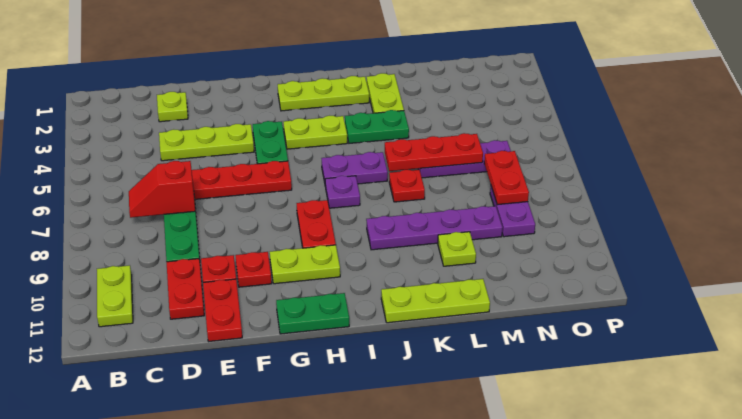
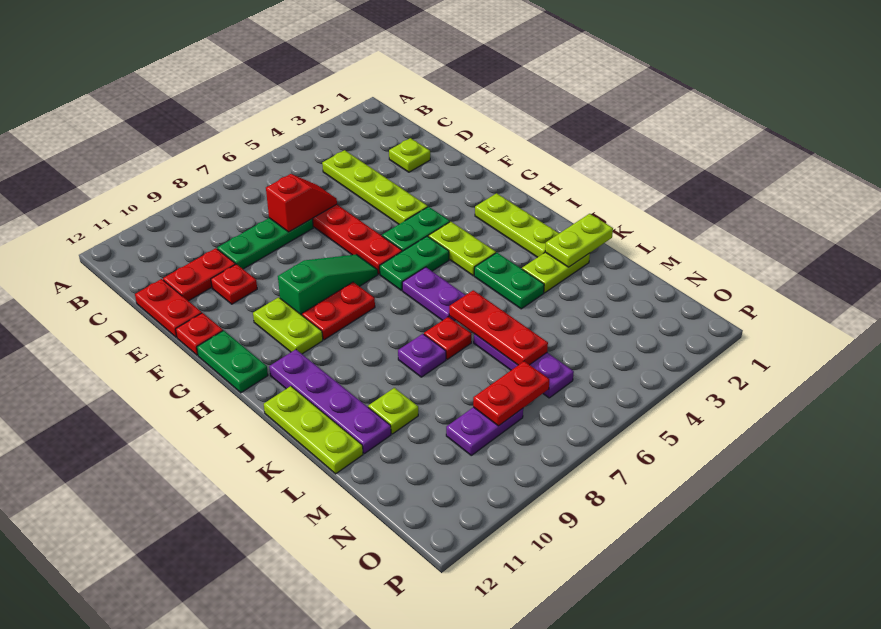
lime plate B10:B11 level 1 -> lime plate K1:K2 level 2
red slope C7:D7 level 2 top D -> red slope D6:D7 level 2 top 7
lime plate D4:F4 level 1 -> lime plate C4:F4 level 1
red plate E11:E12 level 1 -> red plate D12:E12 level 1
red plate F10 level 1 -> red plate F12 level 1
none -> green slope G7:G9 level 1 top 9
none -> green plate H5:H6 level 1
purple plate I7 level 1 -> purple plate K8 level 1
purple plate J9:M9 level 1 -> purple plate I11:L11 level 1

